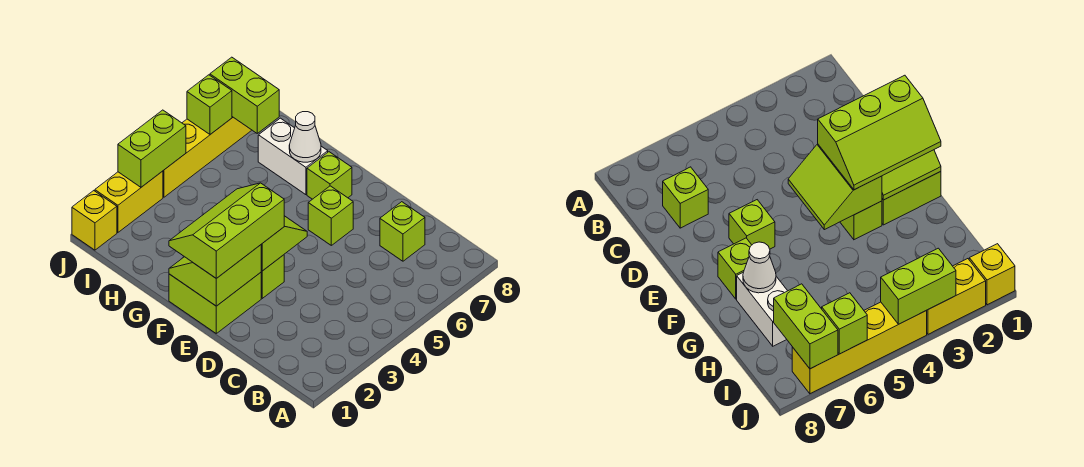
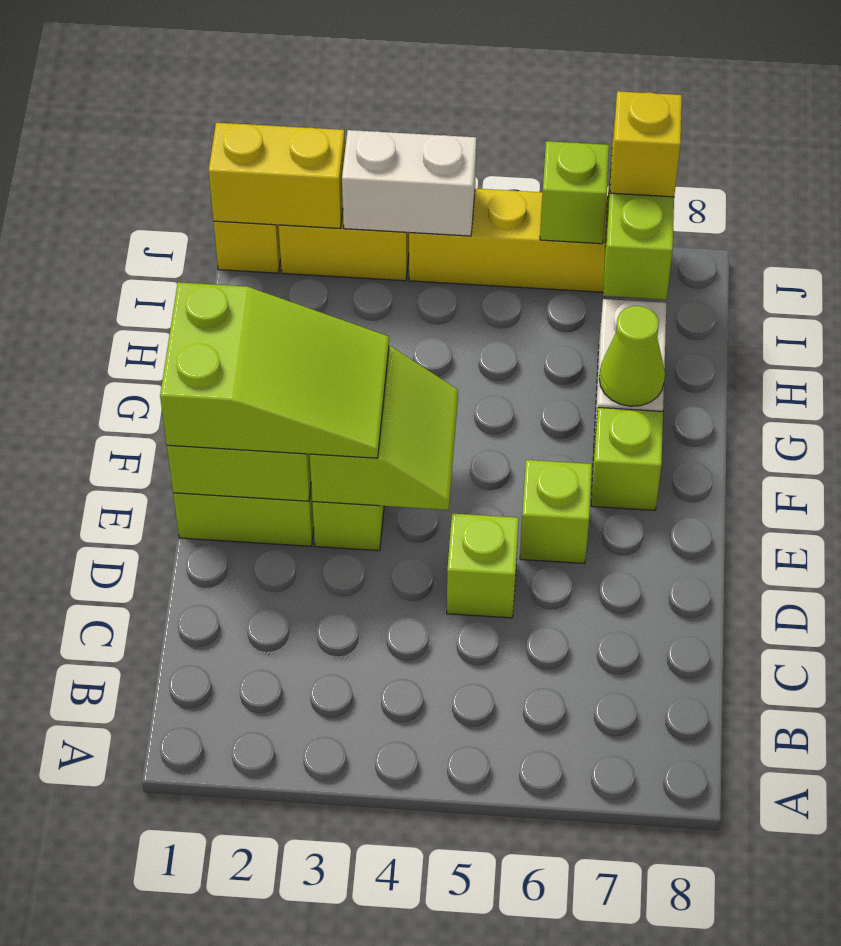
lime brick C7 level 1 -> lime brick D5 level 1
lime slope E1:F3 level 3 top E -> lime slope E1:F3 level 3 top 1
white cone G7 level 2 -> lime cone G7 level 2
none -> yellow brick J1:J2 level 2
lime brick J3:J4 level 2 -> white brick J3:J4 level 2
none -> yellow brick J7 level 3

